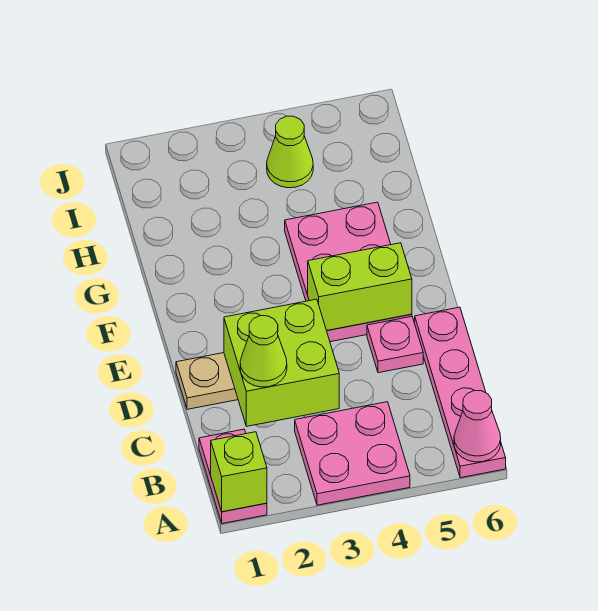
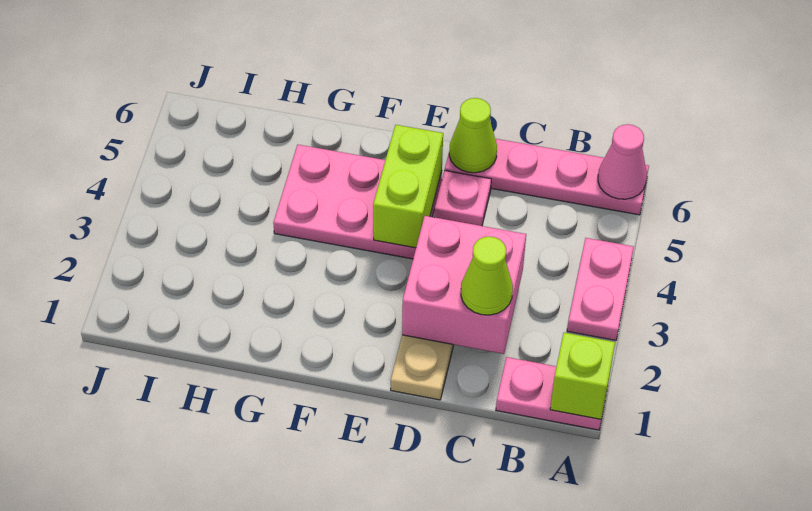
pink plate A3:B4 level 1 -> pink plate A3:A4 level 1
lime brick C2:D3 level 2 -> pink brick C2:D3 level 2
lime cone I4 level 1 -> lime cone D6 level 2

